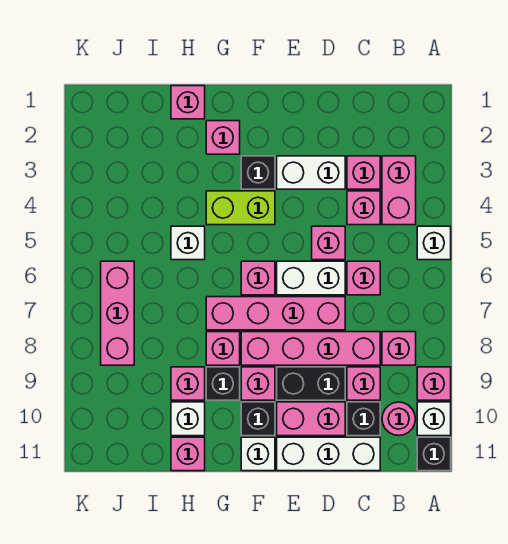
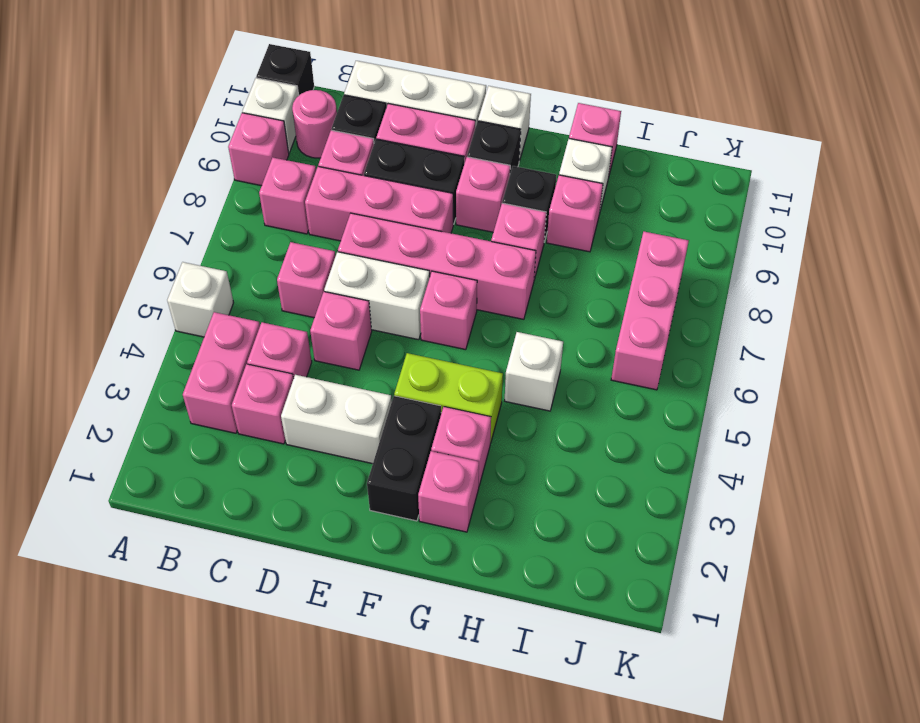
pink brick C8:F8 level 1 -> pink brick C8:E8 level 1
black brick F3 level 1 -> black brick F2:F3 level 1
pink brick H1 level 1 -> pink brick G3 level 1

